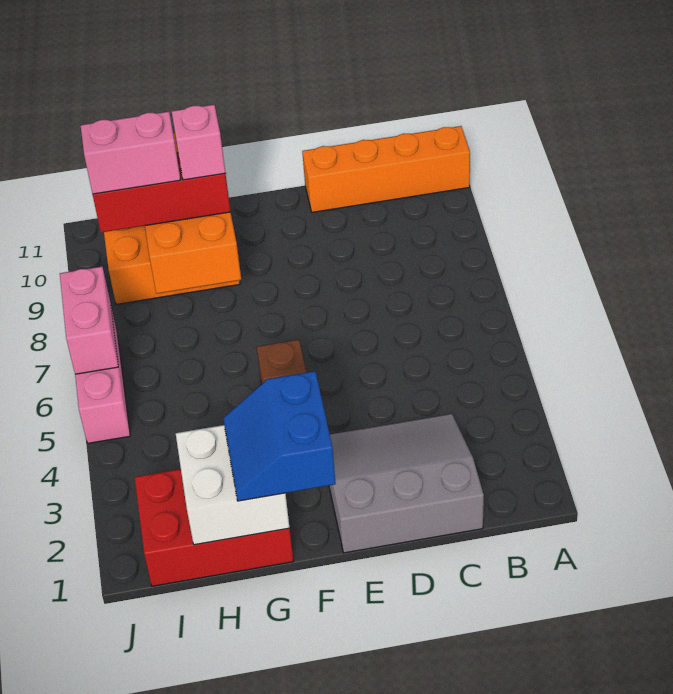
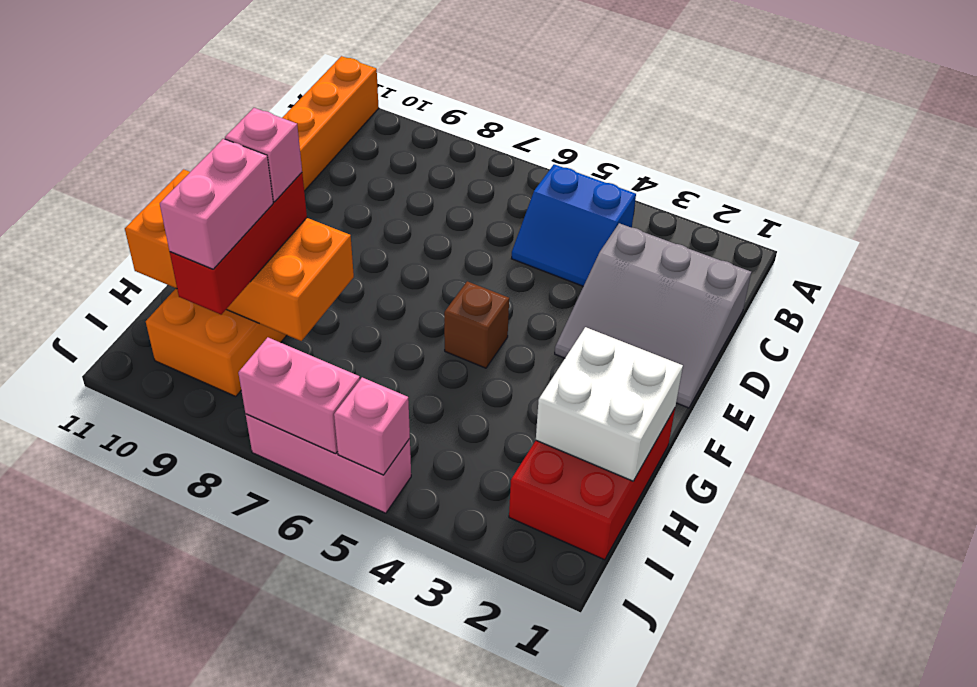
grey slope C1:E3 level 1 top 1 -> grey slope C1:E3 level 1 top C
blue slope F1:G2 level 3 top F -> blue slope B4:C5 level 1 top B
none -> pink brick J5 level 2

